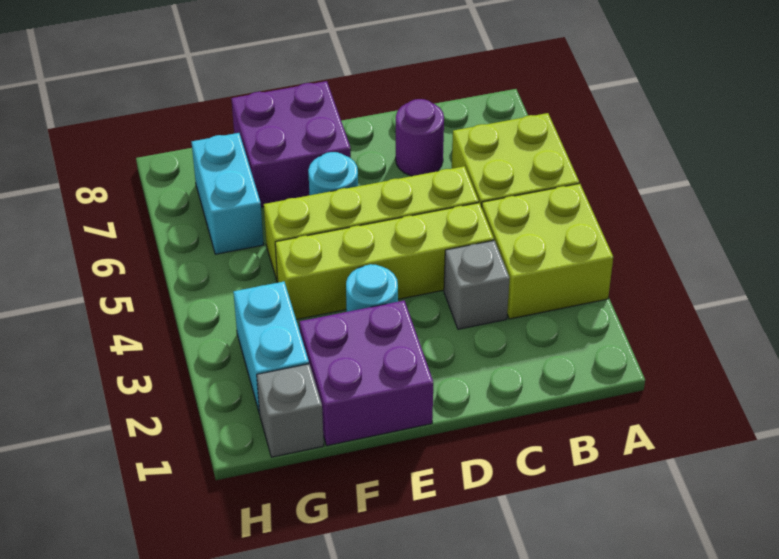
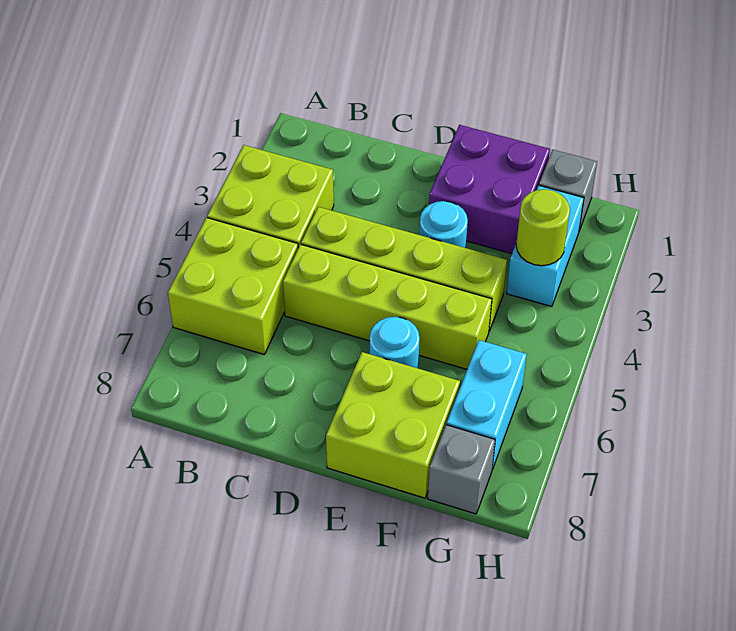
grey brick C3 level 1 -> grey brick G8 level 1
purple round brick C7 level 1 -> none
purple brick E7:F8 level 1 -> lime brick E7:F8 level 1
none -> lime round brick G3 level 2

